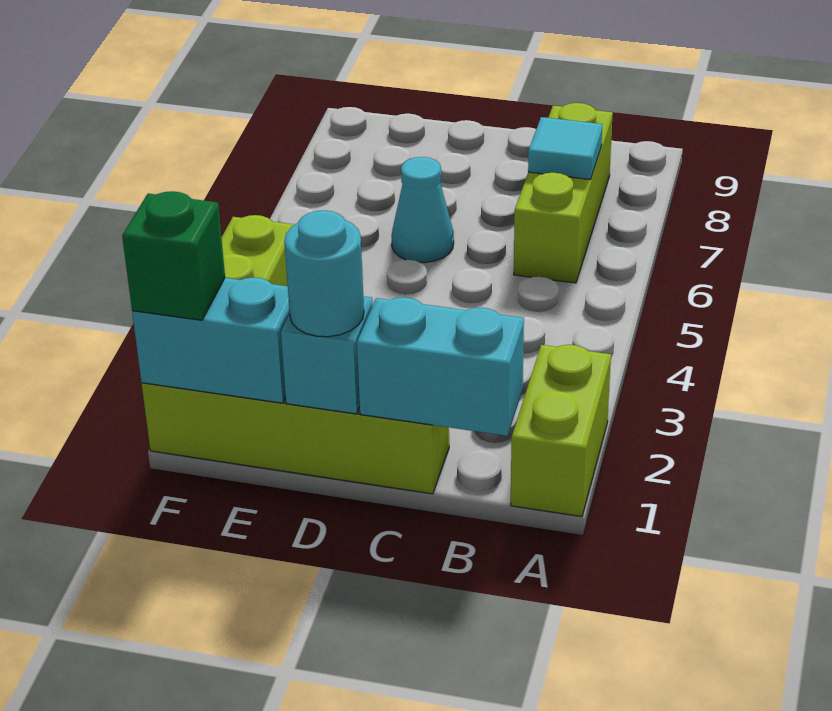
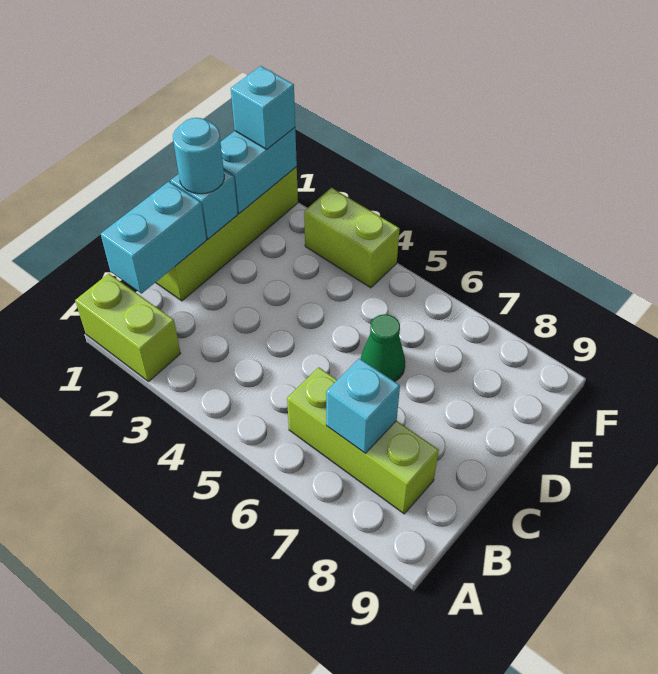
cyan tile B7 level 2 -> cyan brick B7 level 2
cyan cone D6 level 1 -> green cone D6 level 1
green brick F1 level 3 -> cyan brick F1 level 3

